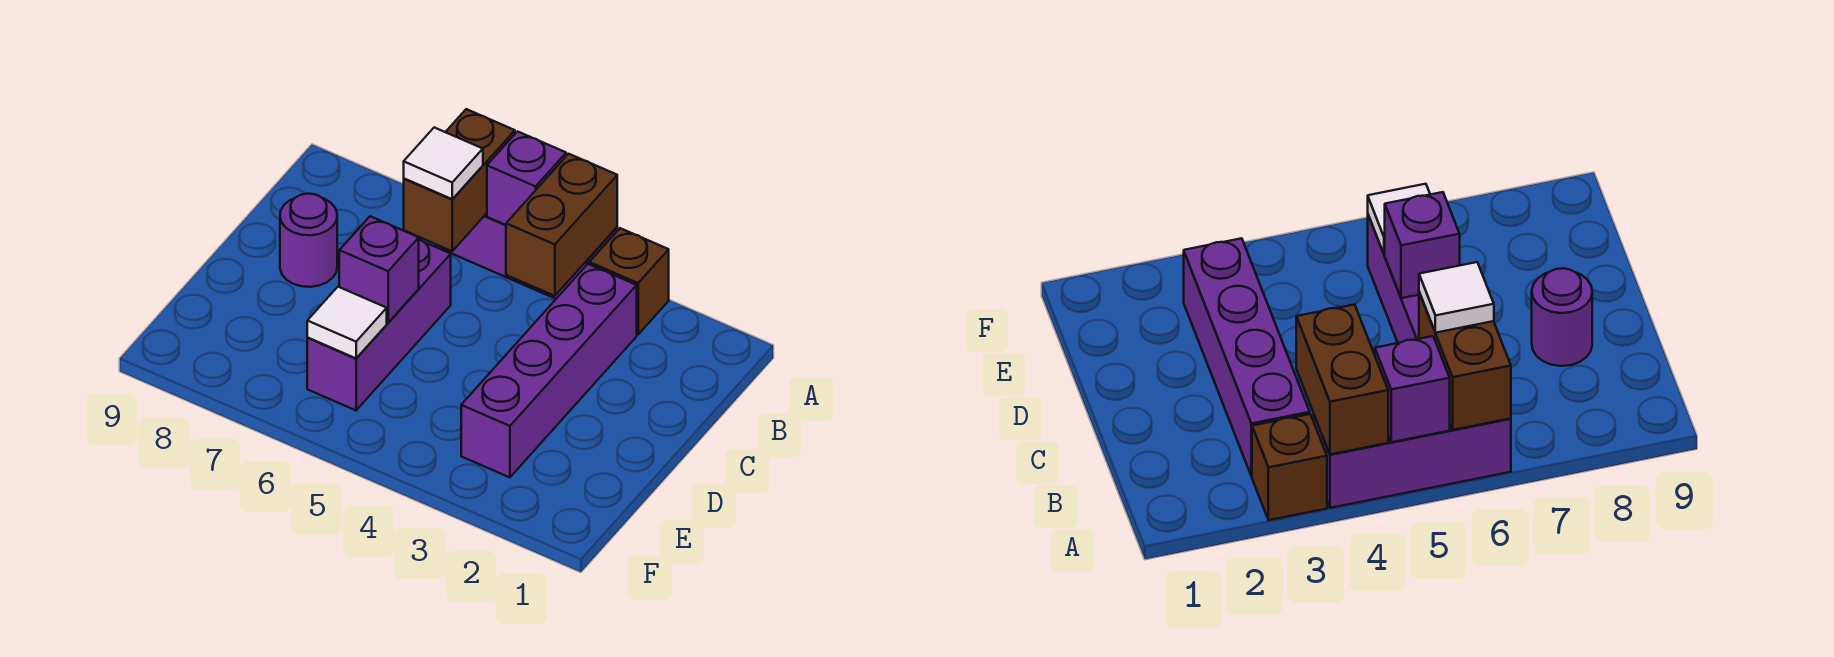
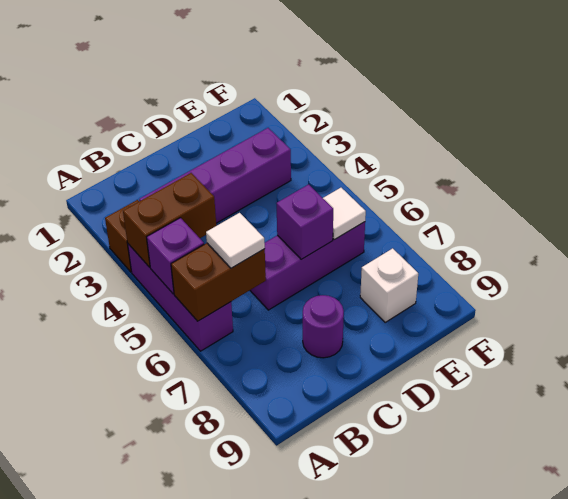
none -> white brick E8 level 1

